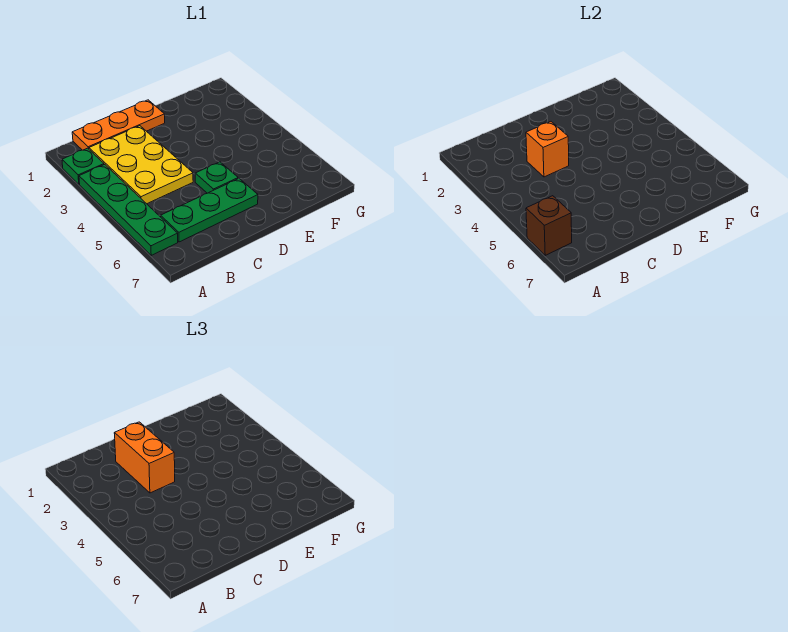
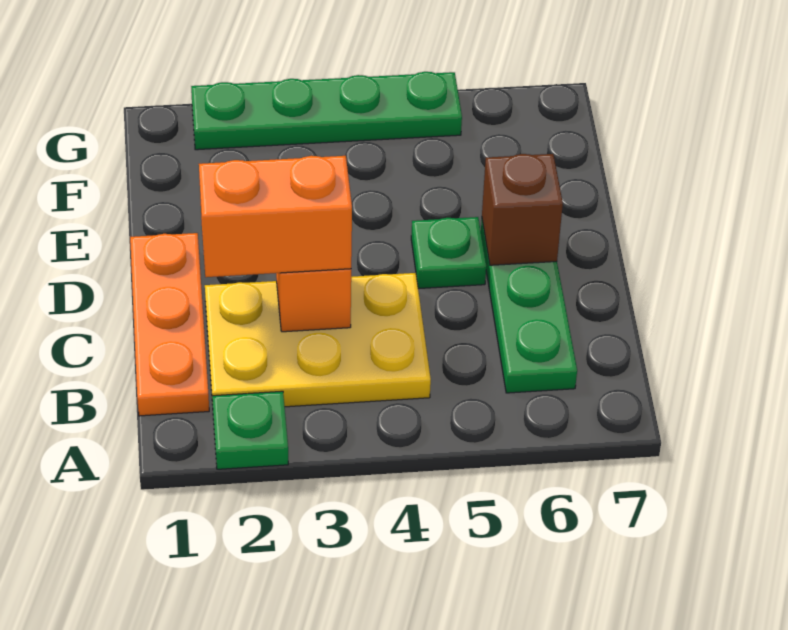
green plate A3:A6 level 1 -> green plate G2:G5 level 1
brown brick A6 level 2 -> brown brick D6 level 2

